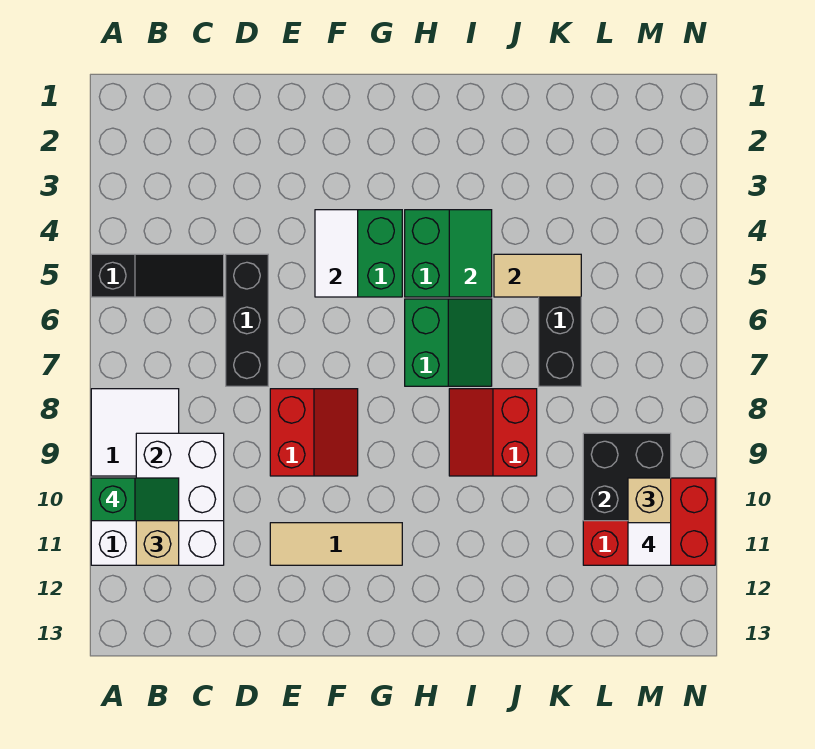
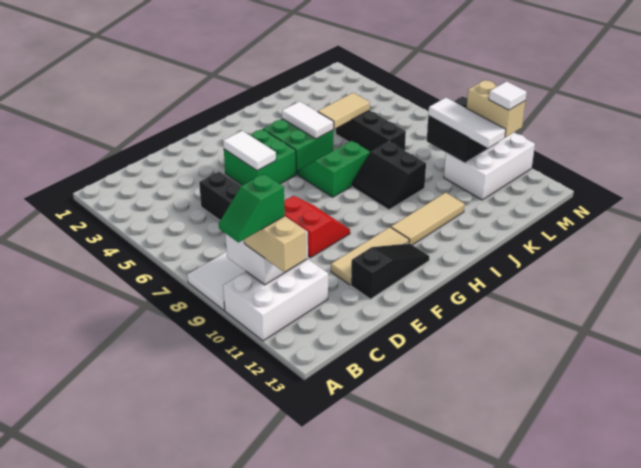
black slope A5:C5 level 1 top A -> black slope E12:G12 level 1 top E
green slope A10:B10 level 4 top A -> green slope A10:B10 level 4 top B
green slope H6:I7 level 1 top H -> green slope H6:I7 level 1 top 7
none -> tan tile H11:J11 level 1
green tile I4:I5 level 2 -> white tile I4:I5 level 2
red slope I8:J9 level 1 top J -> black slope I8:J9 level 1 top J
none -> white tile L9:L11 level 3
red brick L10:N11 level 1 -> white brick L10:N11 level 1

